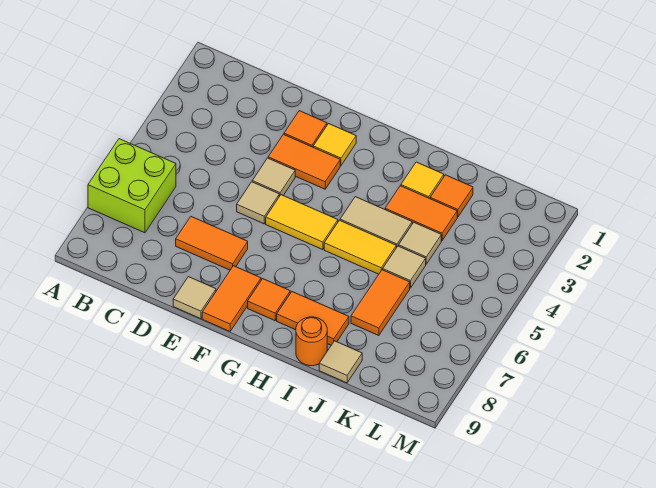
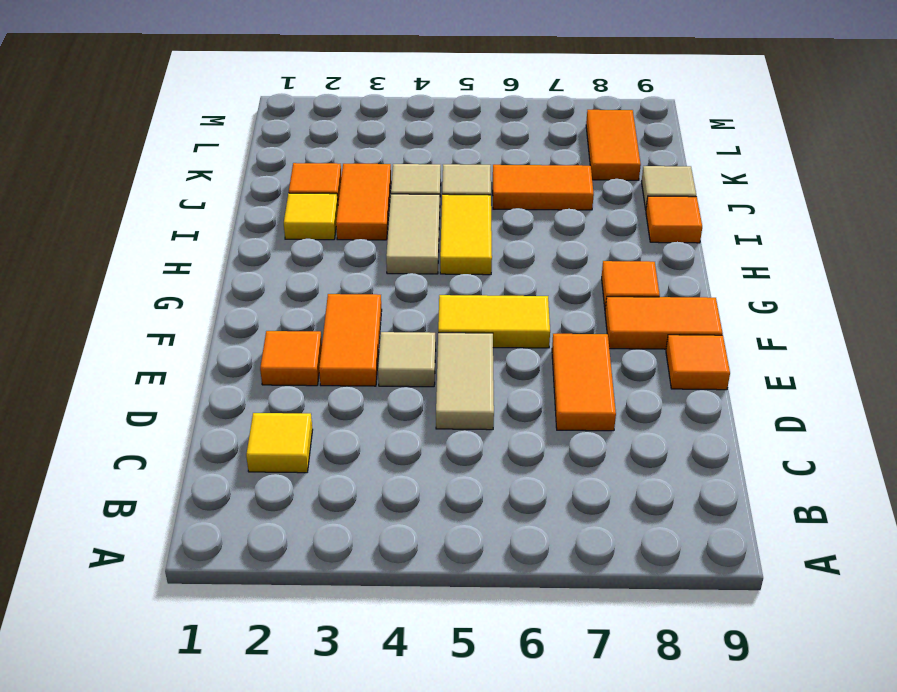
lime brick A6:B7 level 1 -> none
tan tile E5 level 1 -> tan tile D5:E5 level 1
tan tile E9 level 1 -> orange tile E9 level 1
yellow tile F2 level 1 -> yellow tile C2 level 1
yellow tile F5:G5 level 1 -> yellow tile F5:F6 level 1
orange tile H8:I8 level 1 -> orange tile K8:L8 level 1
orange round brick I9 level 1 -> orange tile I9 level 1

